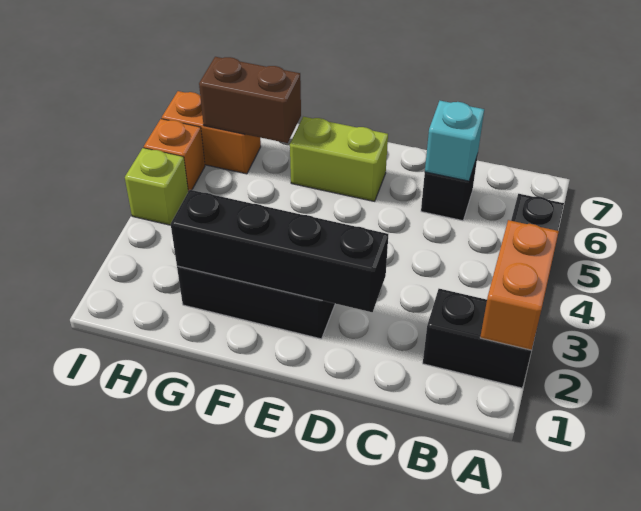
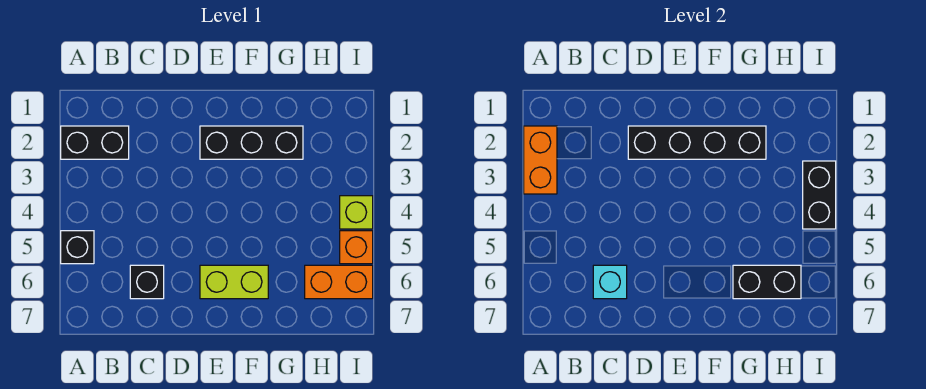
brown brick G6:H6 level 2 -> black brick G6:H6 level 2
none -> black brick I3:I4 level 2

